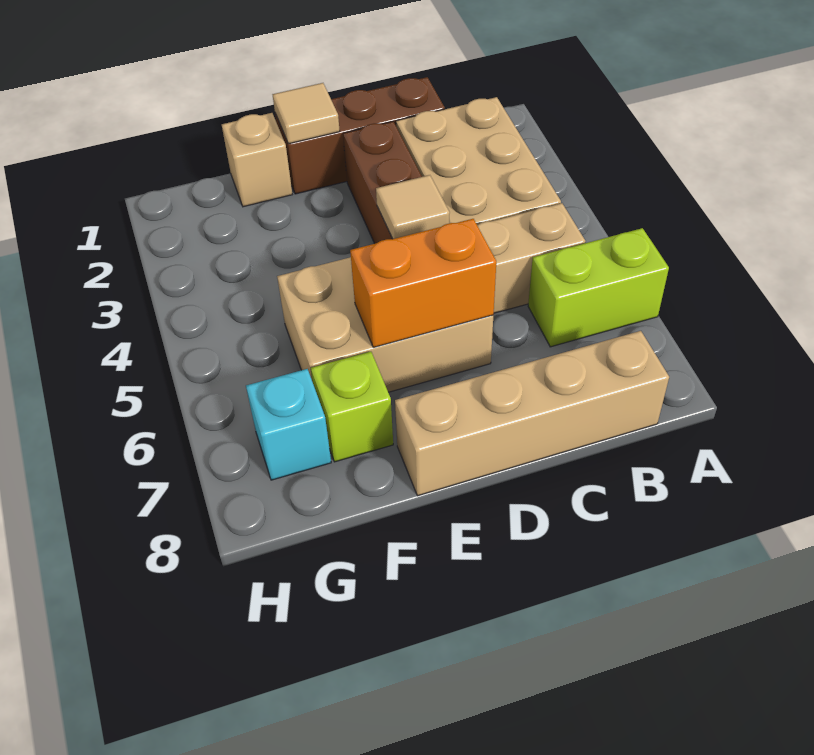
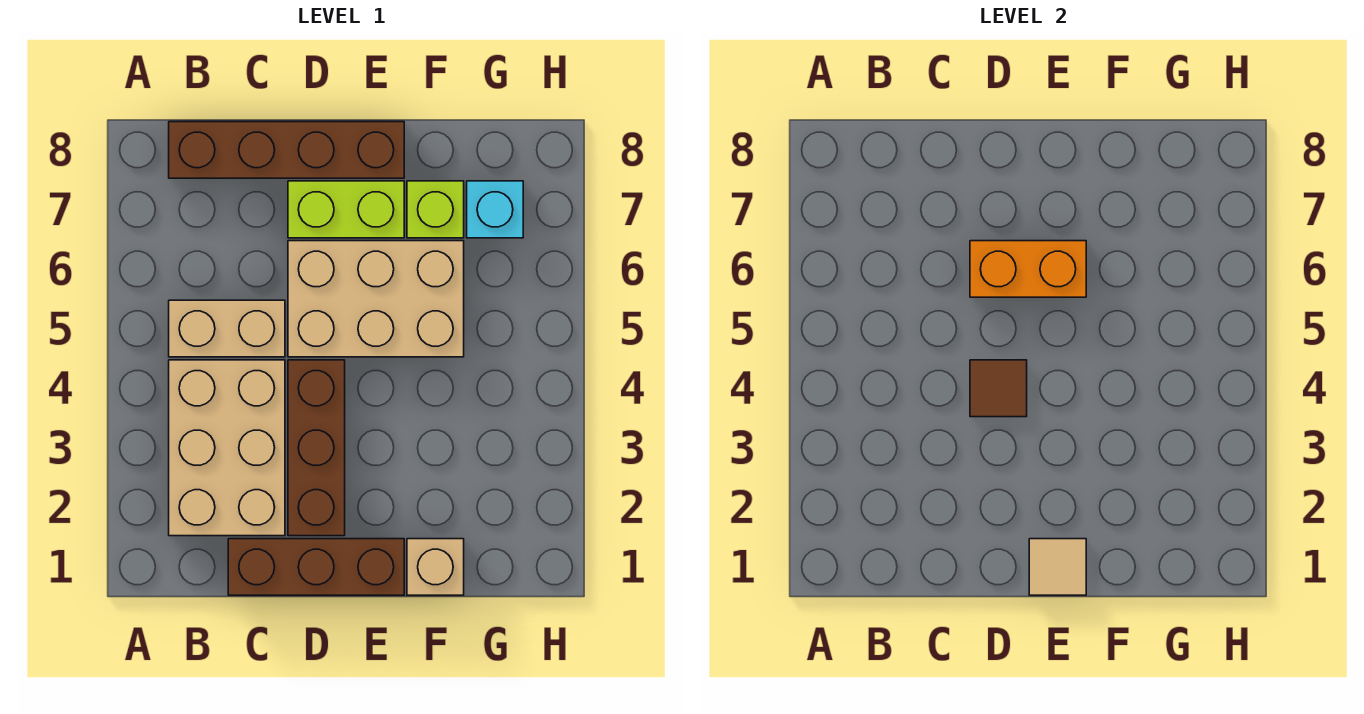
lime brick A6:B6 level 1 -> lime brick D7:E7 level 1
tan brick B8:E8 level 1 -> brown brick B8:E8 level 1
tan tile D4 level 2 -> brown tile D4 level 2

